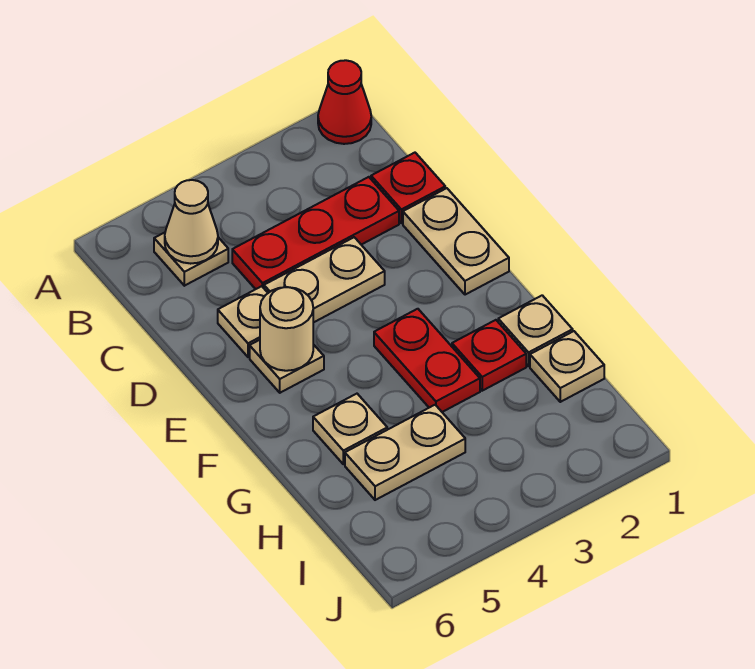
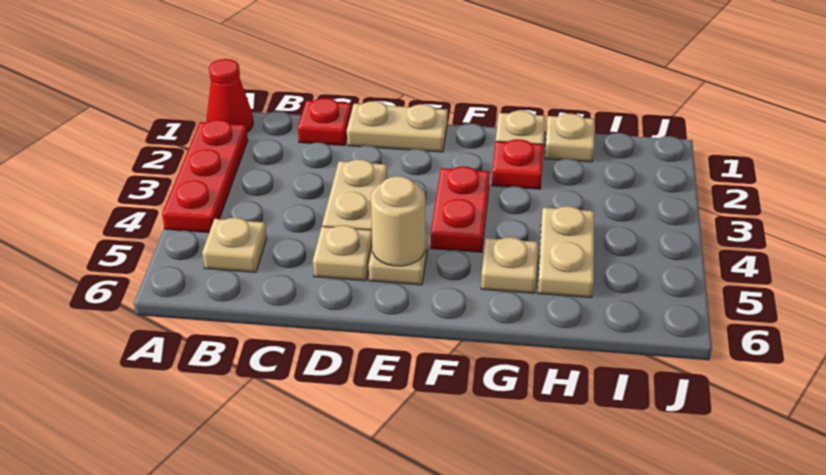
tan cone B5 level 2 -> none
red plate C2:C4 level 1 -> red plate A2:A4 level 1
red plate F3:G3 level 1 -> red plate F3:F4 level 1

